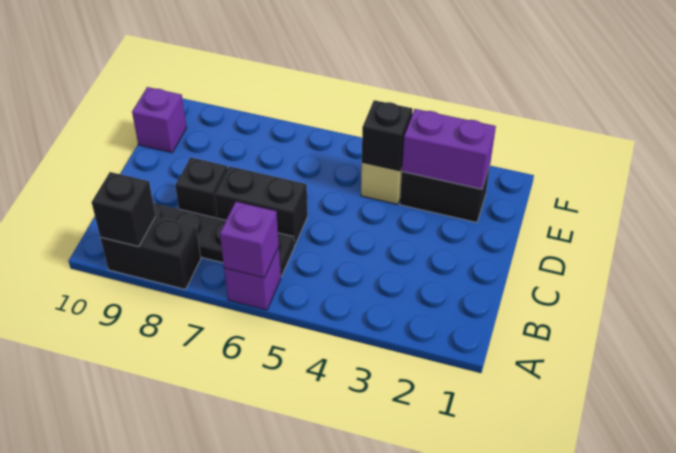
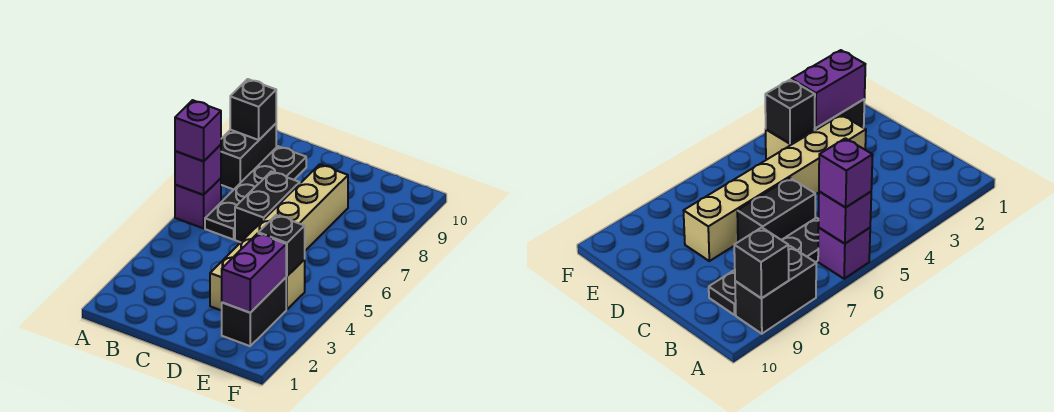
black brick C8 level 1 -> none
none -> tan brick D3:D8 level 1
purple brick E10 level 1 -> purple brick A6 level 3

